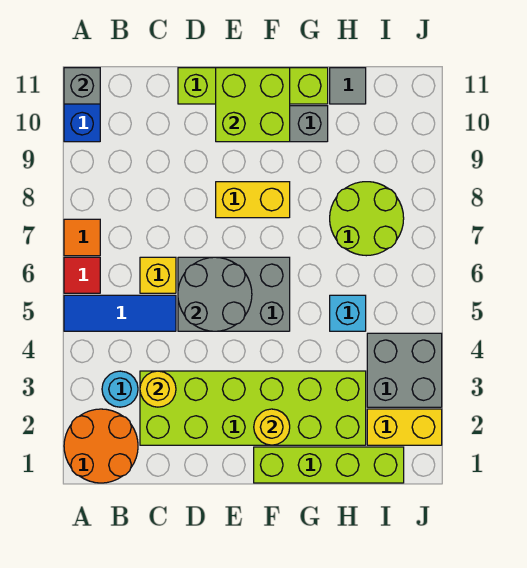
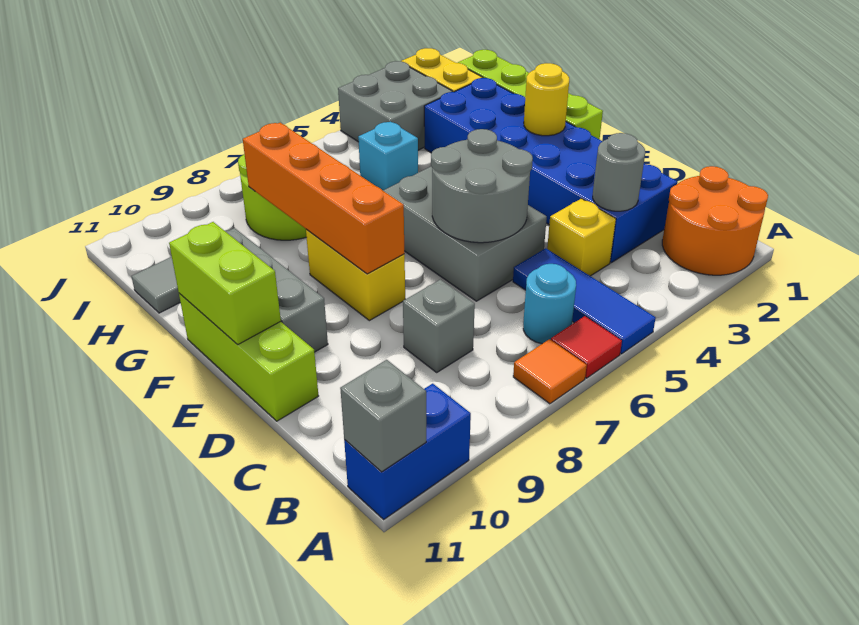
cyan round brick B3 level 1 -> cyan round brick B6 level 1
lime brick C2:H3 level 1 -> blue brick C2:H3 level 1
yellow round brick C3 level 2 -> grey round brick C3 level 2
yellow brick C6 level 1 -> yellow brick C4 level 1
none -> grey brick C8 level 1
lime brick D11:G11 level 1 -> lime brick D11:F11 level 1
none -> orange brick E8:H8 level 2
lime brick E10:F11 level 2 -> lime brick E11:F11 level 2

